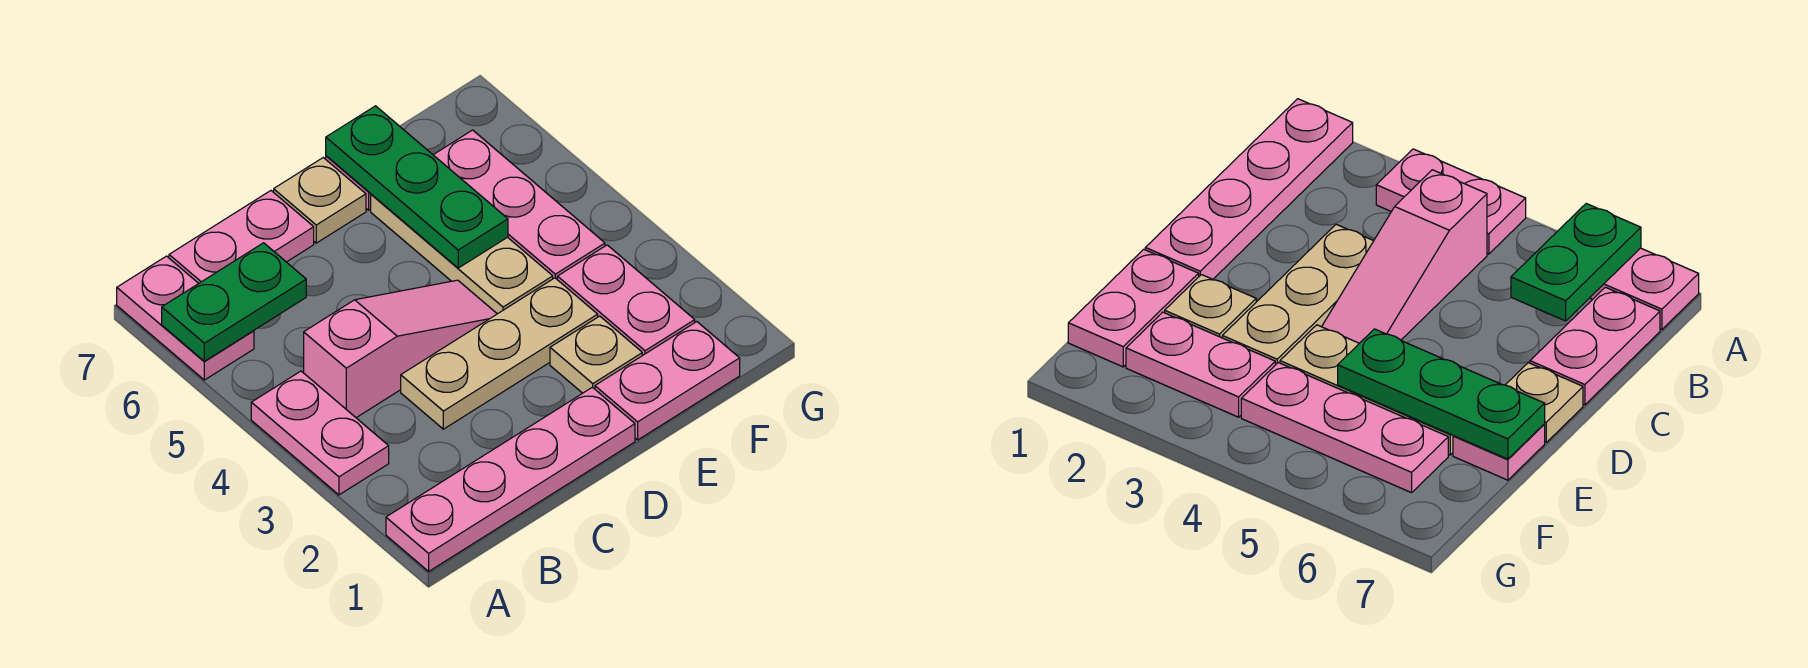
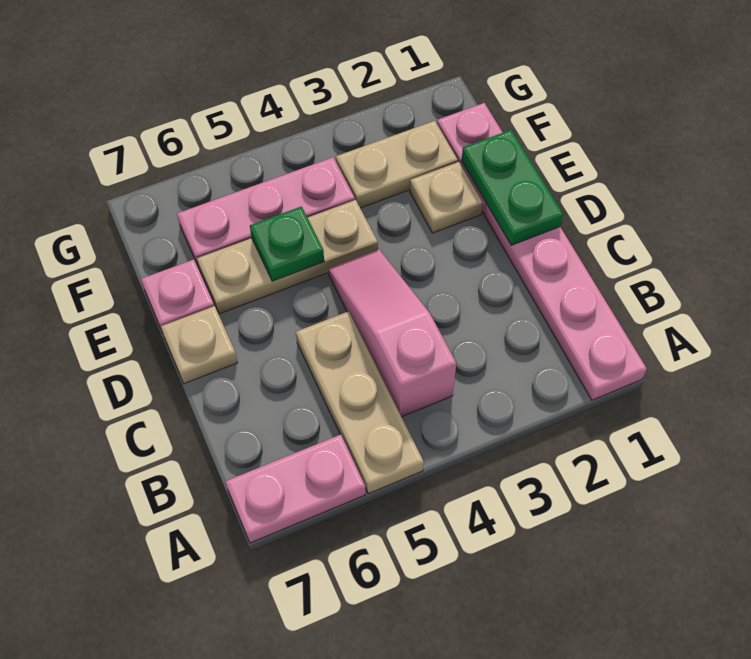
pink plate A3:A4 level 1 -> none
green plate A6:B6 level 2 -> green plate D1:E1 level 2
pink plate B7:C7 level 1 -> none
tan plate C3:E3 level 1 -> tan plate A5:C5 level 1
green plate E5:E7 level 2 -> green plate E5 level 2
pink plate F2:F3 level 1 -> tan plate F2:F3 level 1

